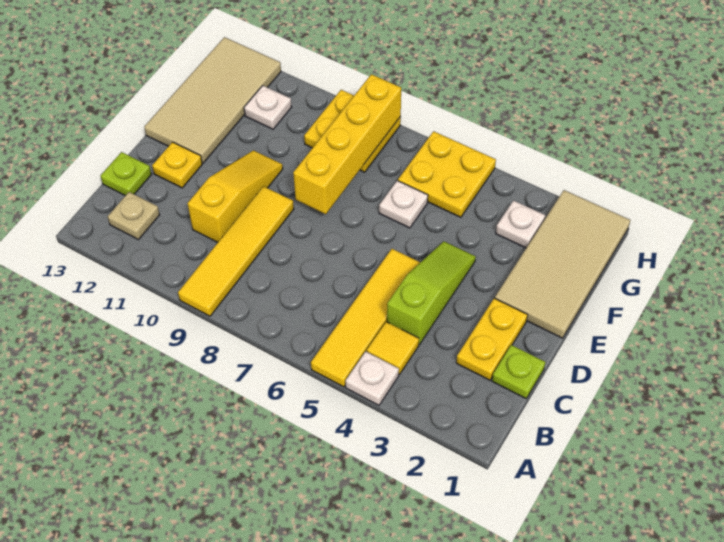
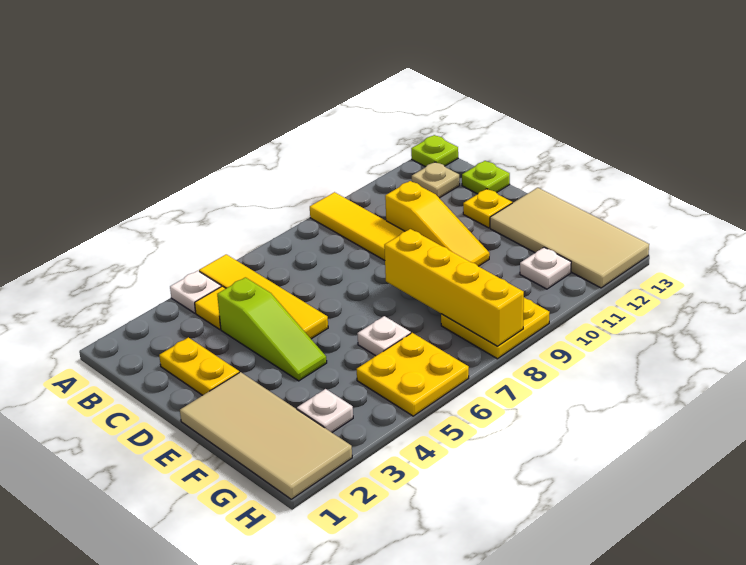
lime plate C1 level 1 -> lime plate A13 level 1

